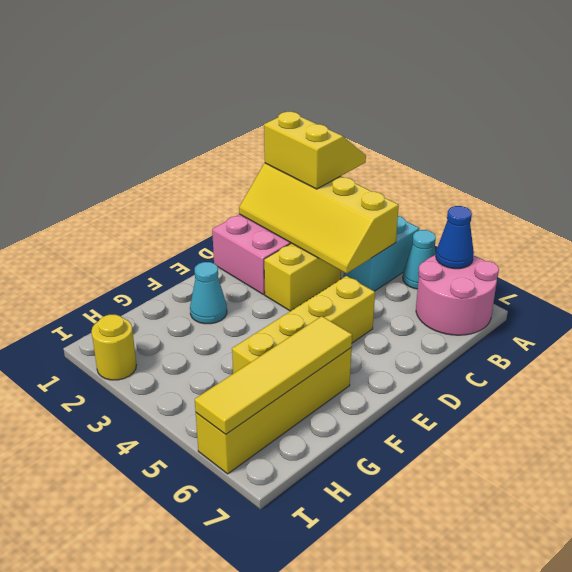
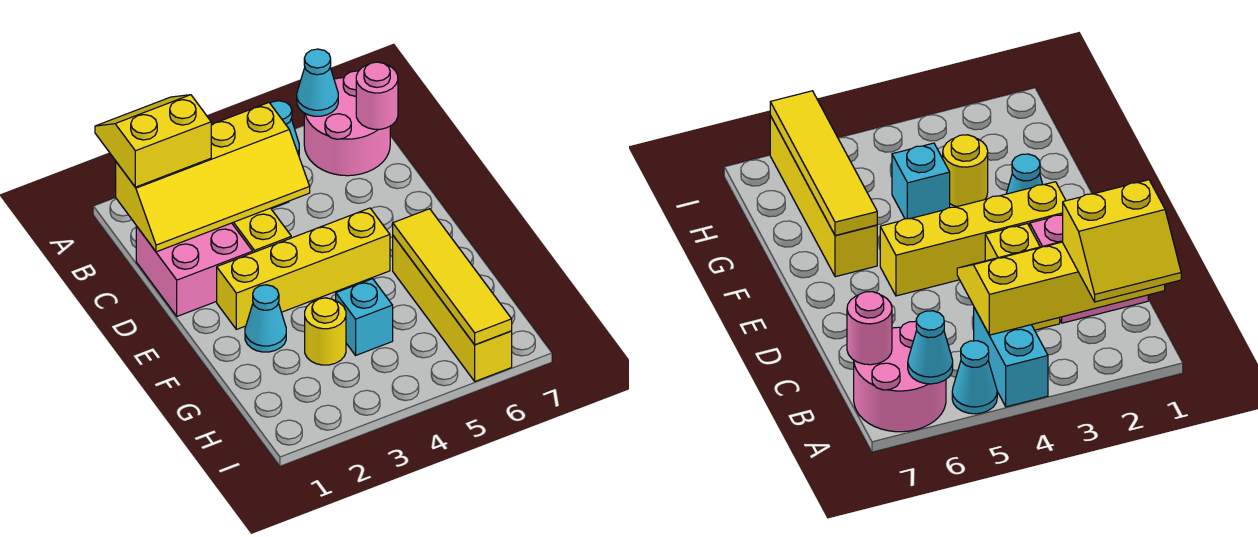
blue cone A6 level 2 -> cyan cone A6 level 2
none -> pink round brick B7 level 2
yellow brick D5:G5 level 1 -> yellow brick E2:E5 level 1
none -> cyan brick G4 level 1
yellow round brick I2 level 1 -> yellow round brick G3 level 1

